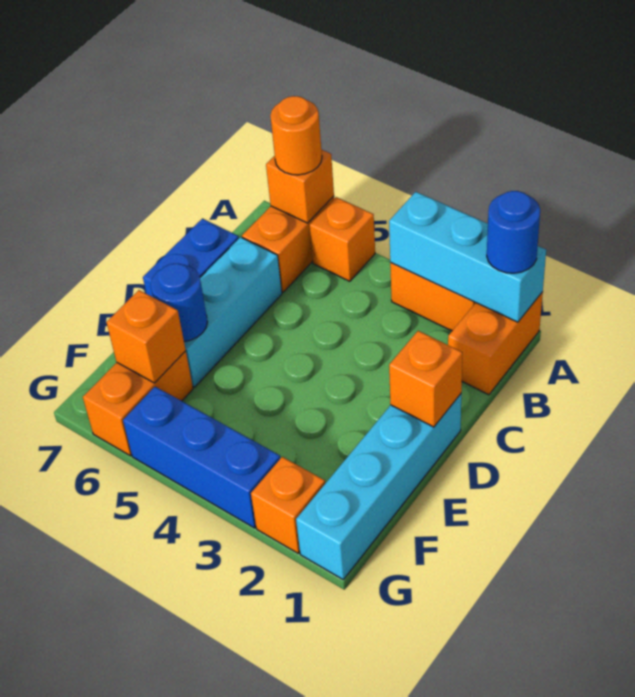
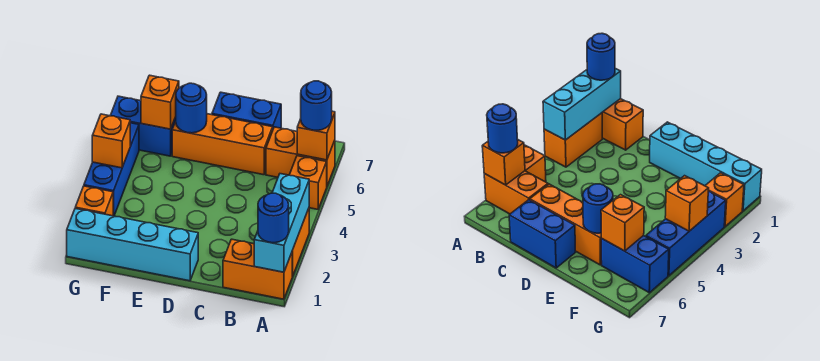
orange round brick A6 level 3 -> blue round brick A6 level 3
cyan brick C6:E6 level 1 -> orange brick C6:E6 level 1
orange brick D1 level 2 -> orange brick G4 level 2
orange brick F6:G6 level 1 -> blue brick F6:G6 level 1

